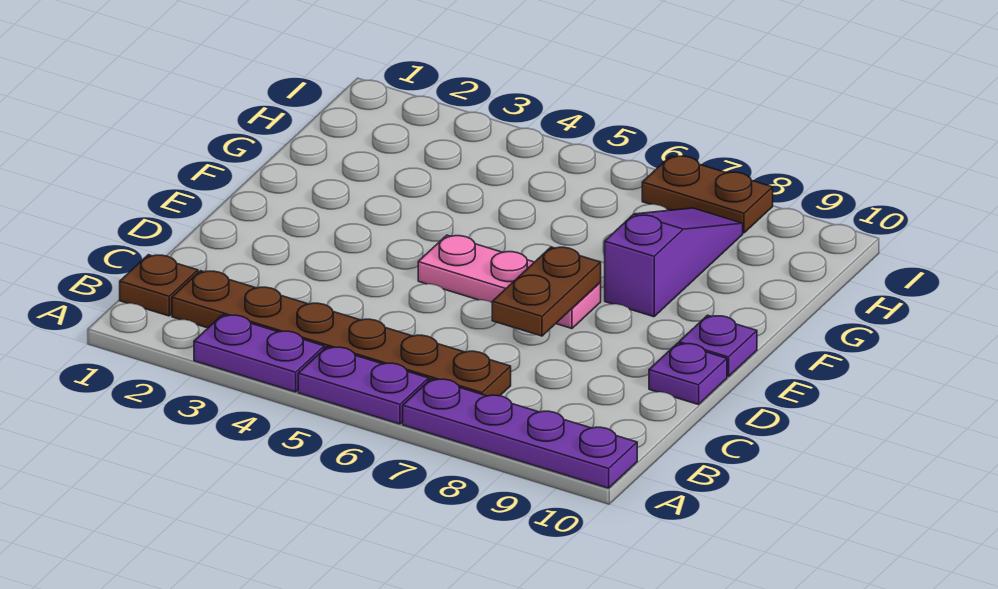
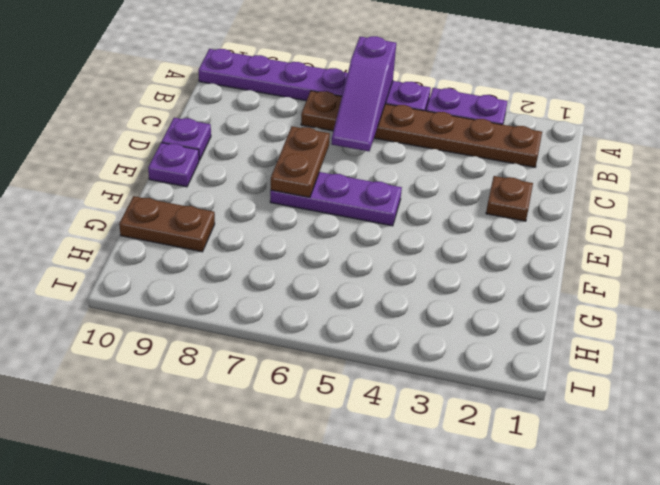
brown plate B1 level 1 -> brown plate D2 level 1
pink plate E5:E7 level 1 -> purple plate E5:E7 level 1
purple slope F8:H8 level 1 top F -> purple slope A6:C6 level 2 top A
brown plate I7:I8 level 1 -> brown plate G9:G10 level 1

